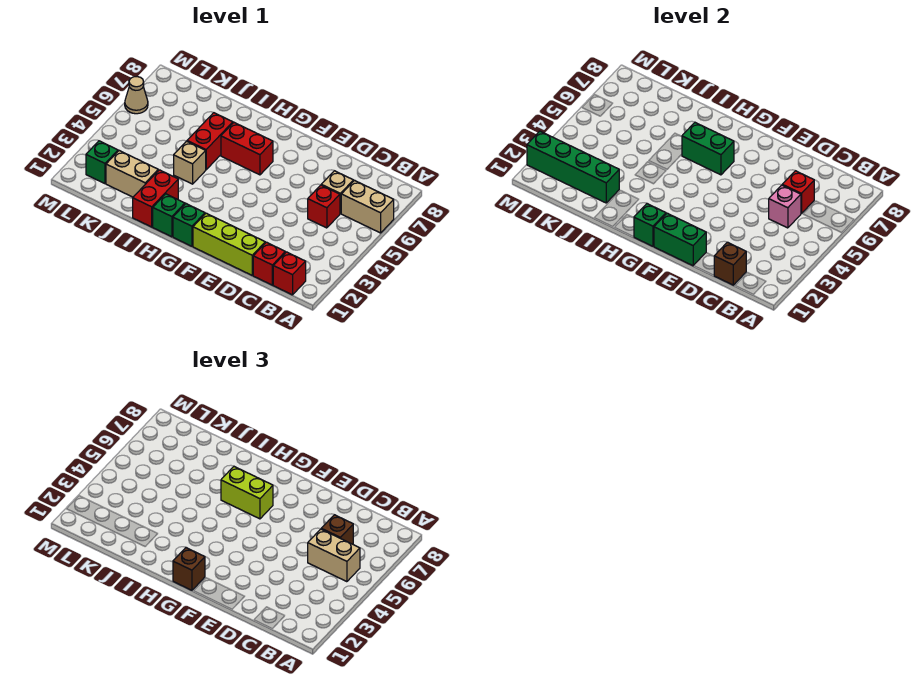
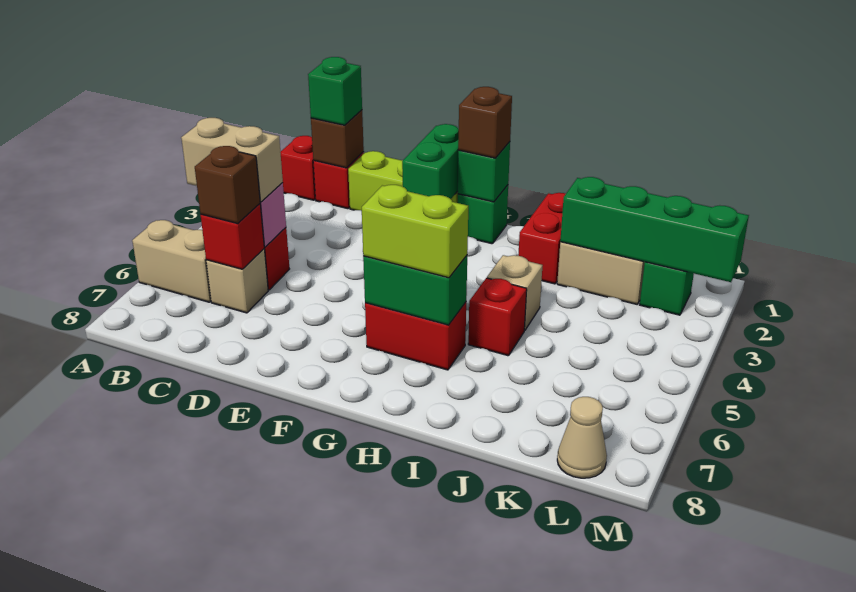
green brick E1:F1 level 2 -> green brick F1:F2 level 2
green brick H1 level 1 -> green brick C1 level 3
red brick I5:I6 level 1 -> red brick I5 level 1
tan cone M6 level 1 -> tan cone L8 level 1

